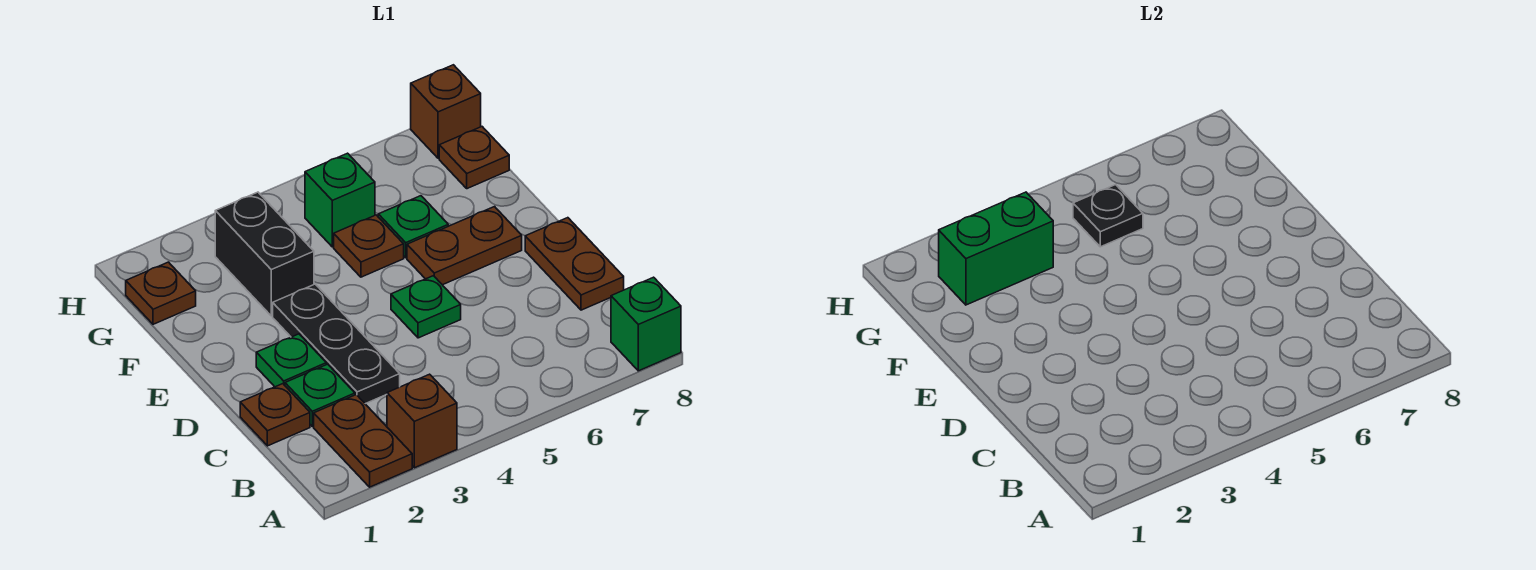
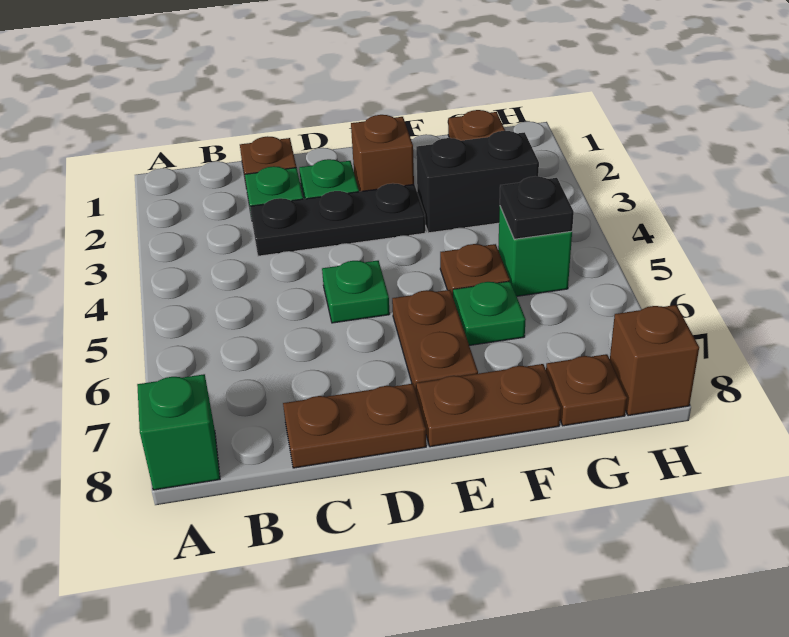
brown plate A2:B2 level 1 -> brown plate E8:F8 level 1
brown brick A3 level 1 -> brown brick E2 level 1
green brick G2:G3 level 2 -> none

